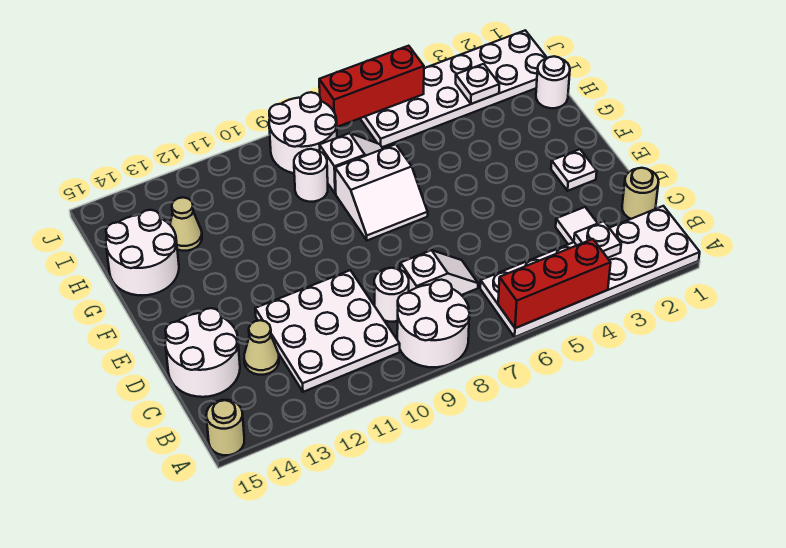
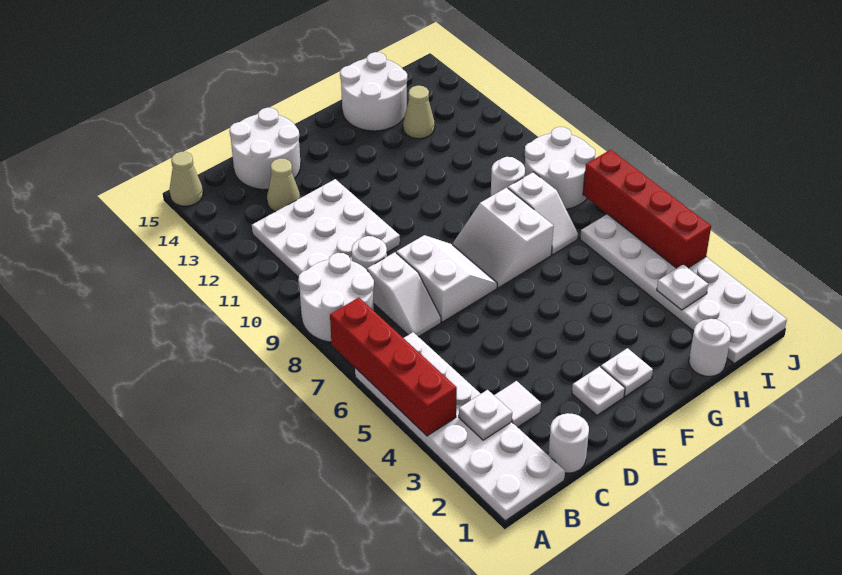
red brick A4:A6 level 2 -> red brick A4:A7 level 2
tan round brick A15 level 1 -> tan cone A15 level 1
tan round brick C1 level 1 -> white round brick C1 level 1
none -> white slope D7:E8 level 1 top D
none -> white plate F2 level 1
red brick J5:J7 level 2 -> red brick J4:J7 level 2

